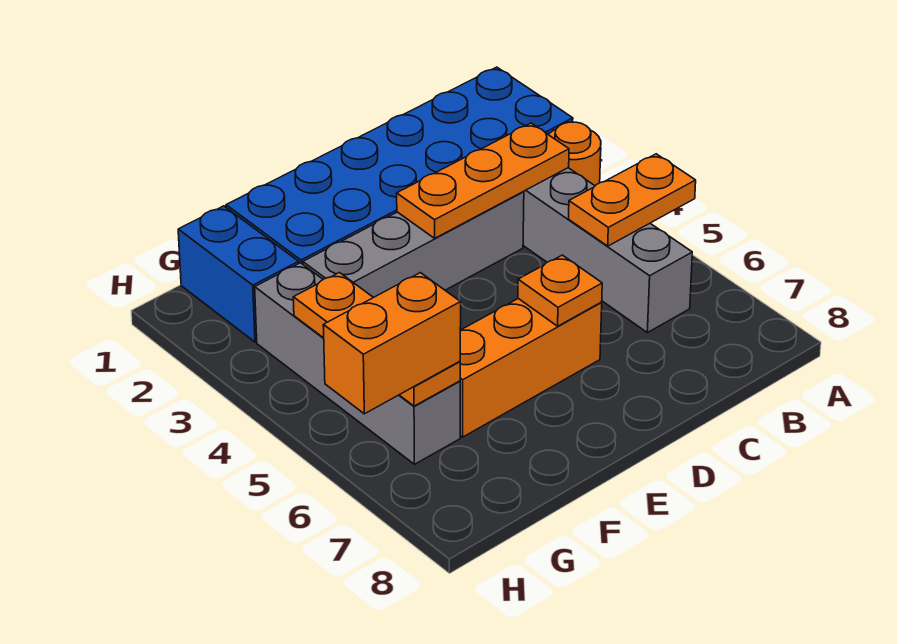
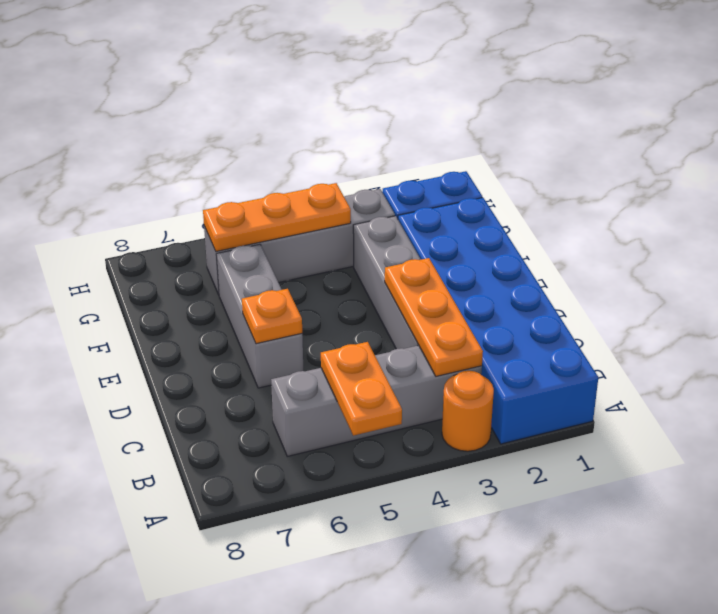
orange brick D6:F6 level 1 -> grey brick D6:F6 level 1
orange brick G6:H6 level 3 -> none

